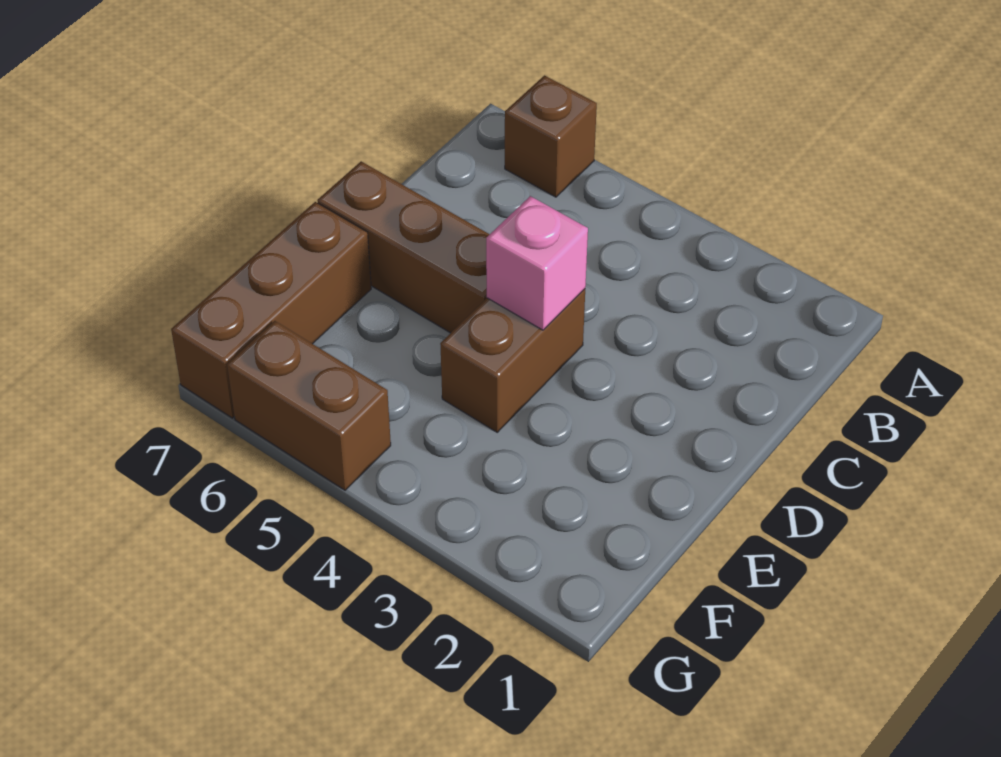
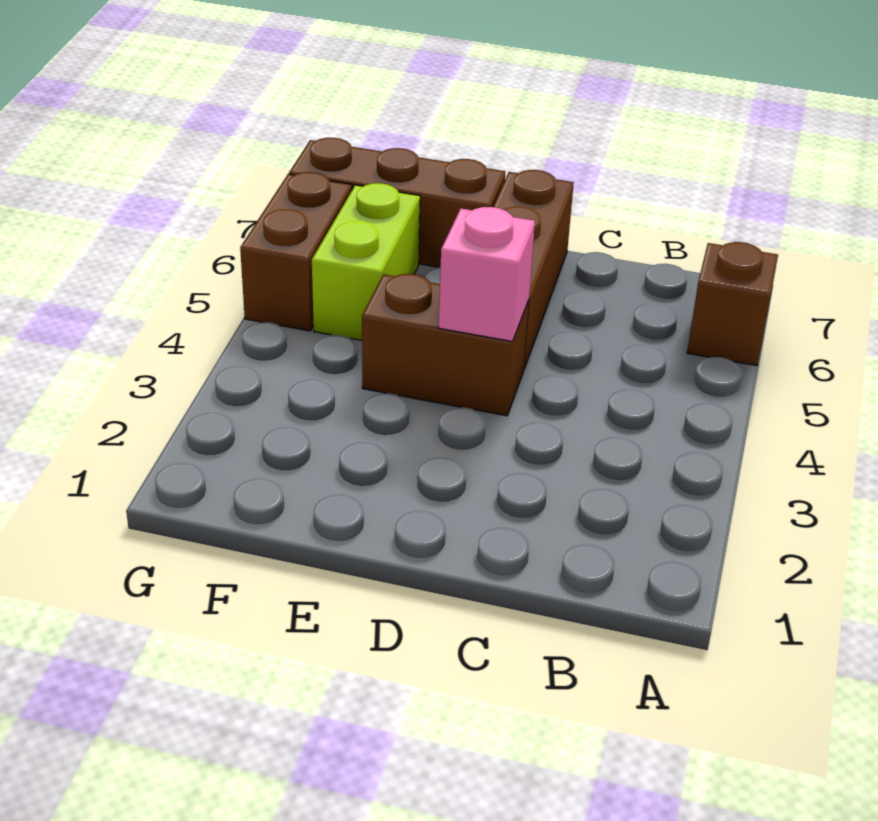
none -> lime brick F5:F6 level 1

